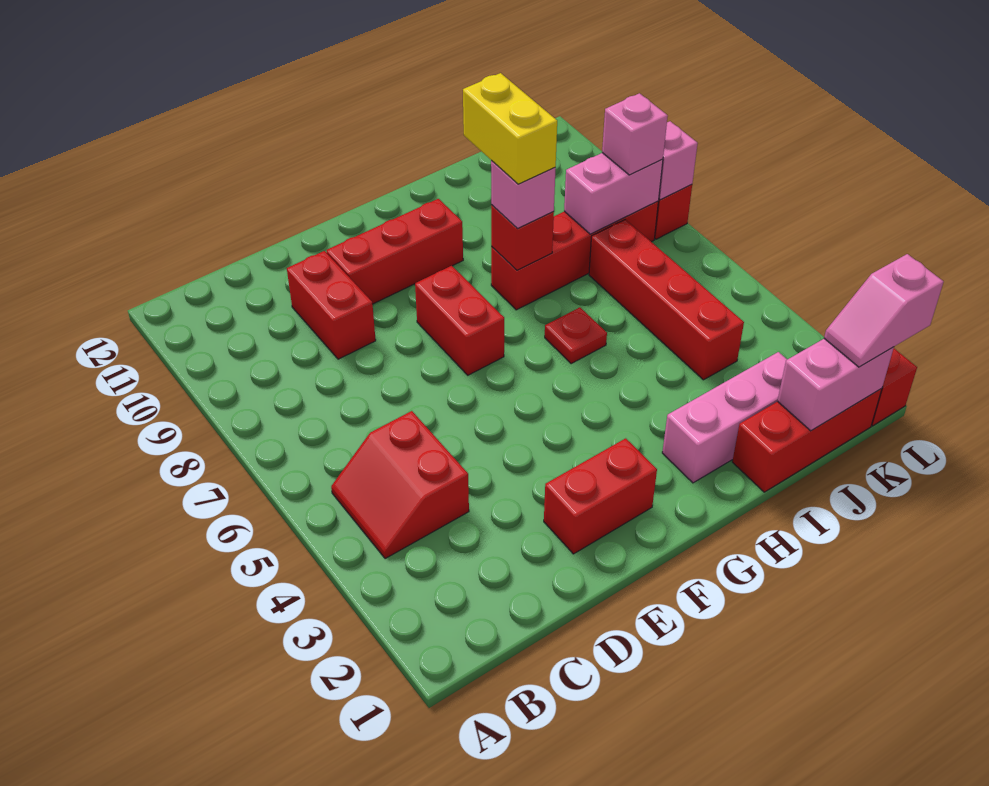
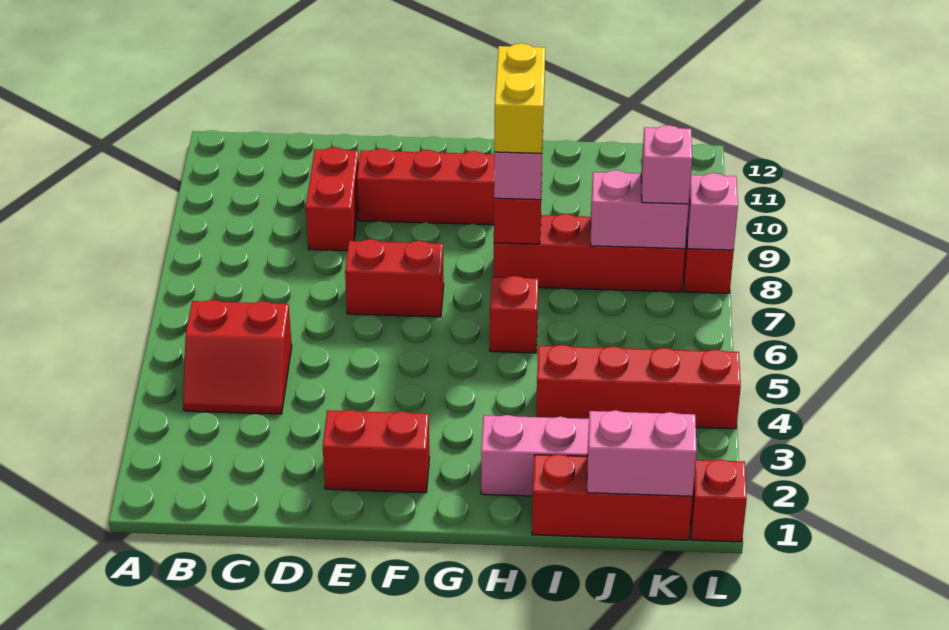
red slope B4:C5 level 1 top C -> red slope B4:C5 level 1 top 5
red brick F7:F8 level 1 -> red brick E7:F7 level 1
red plate H6 level 1 -> red brick H6 level 1
red brick J4:J7 level 1 -> red brick I4:L4 level 1
pink slope K1:L1 level 3 top L -> none

